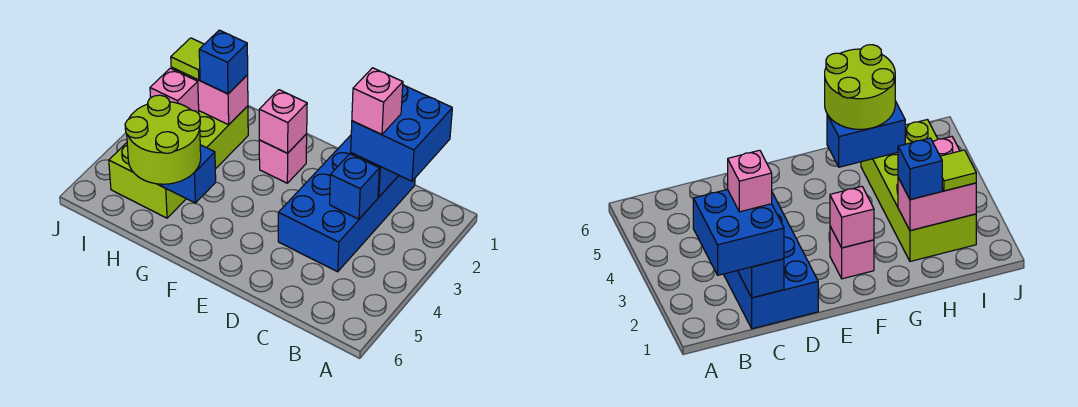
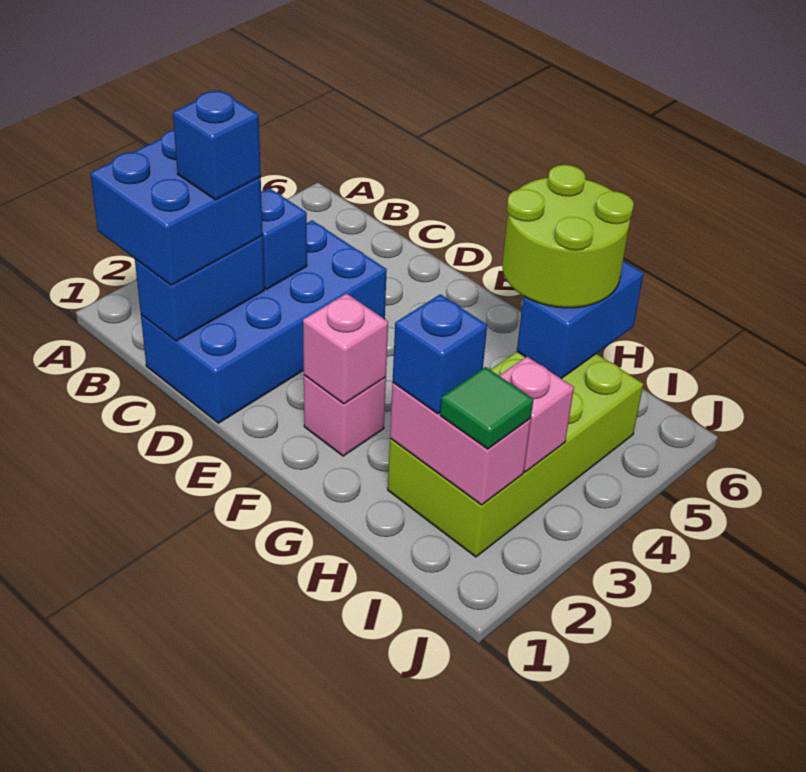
pink brick C2 level 4 -> blue brick C2 level 4
blue brick G5:H5 level 2 -> blue brick H5:H6 level 2
lime tile I2 level 3 -> green tile I2 level 3

